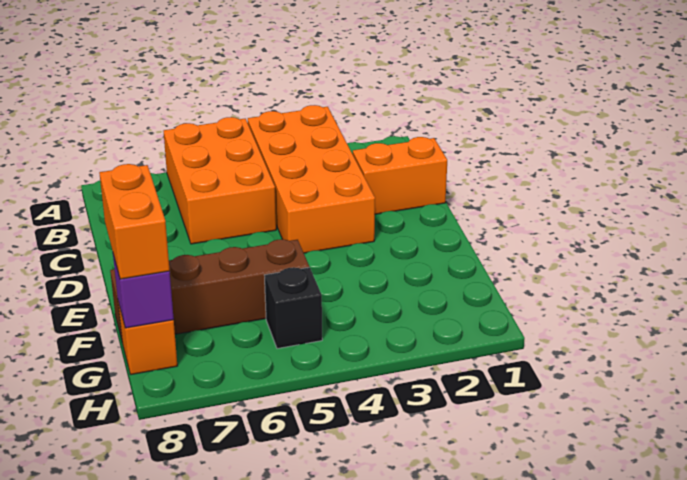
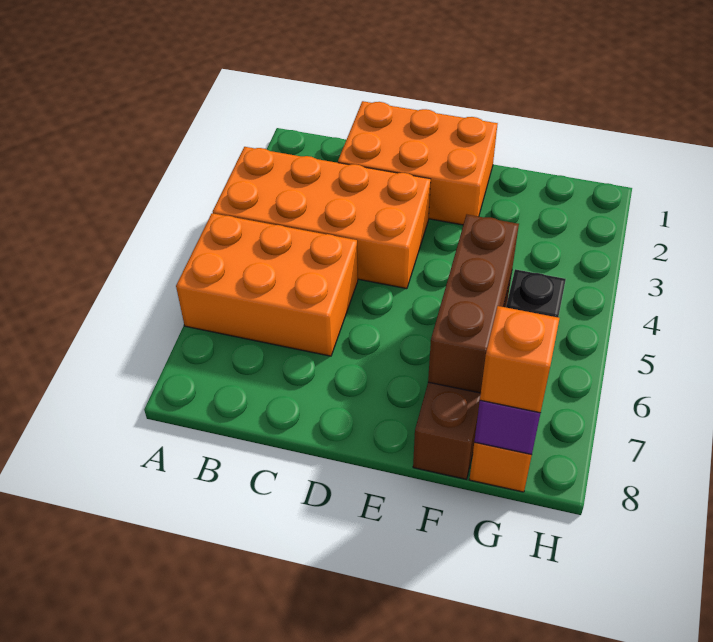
orange brick C1:C2 level 1 -> orange brick C1:E2 level 1
none -> brown brick F5:F7 level 2
orange brick F8:G8 level 3 -> orange brick G8 level 3

